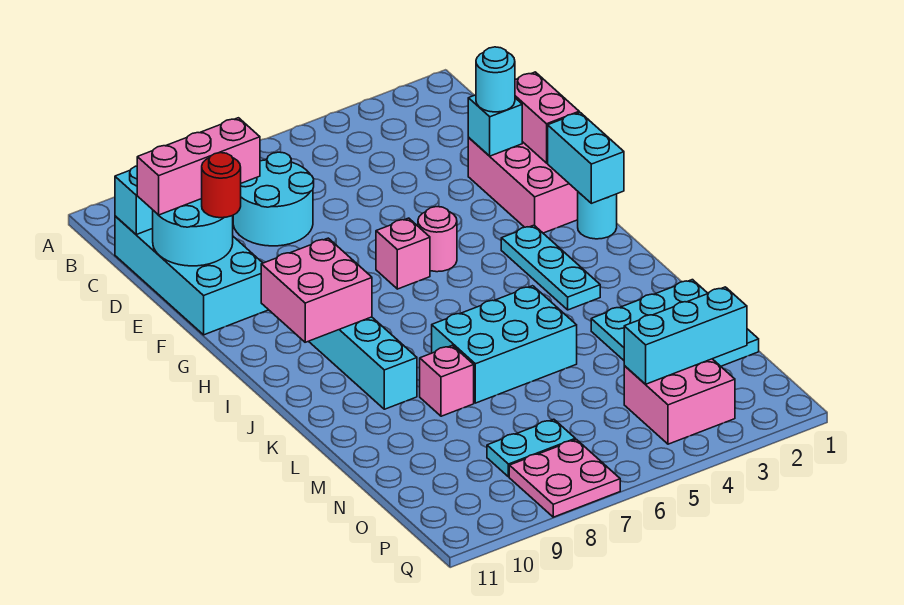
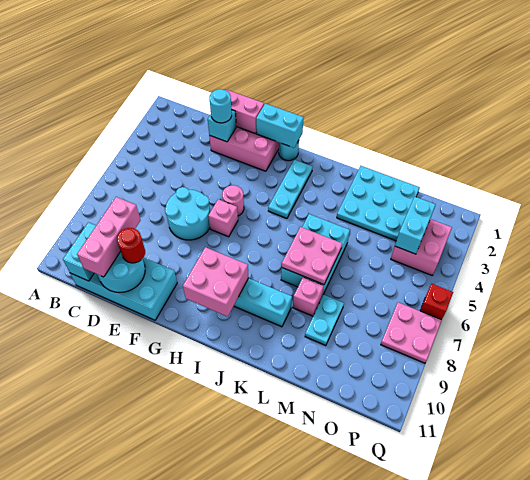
cyan round brick C7:D8 level 1 -> cyan round brick E6:F7 level 1
cyan plate H3:J3 level 1 -> cyan plate I2:I4 level 1
none -> pink plate K6:L7 level 2
cyan brick O2:O4 level 2 -> cyan brick O3:O4 level 2
cyan plate O7:O8 level 1 -> cyan plate M8:M9 level 1
none -> red brick Q6 level 1

